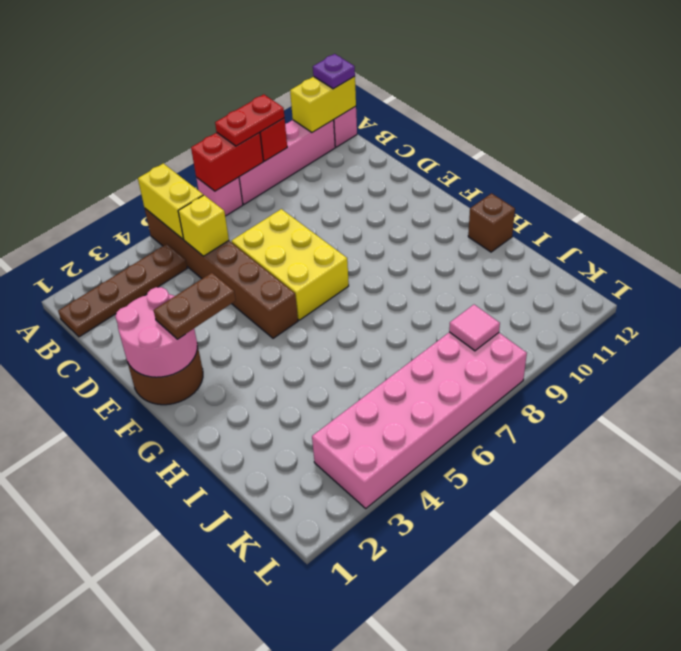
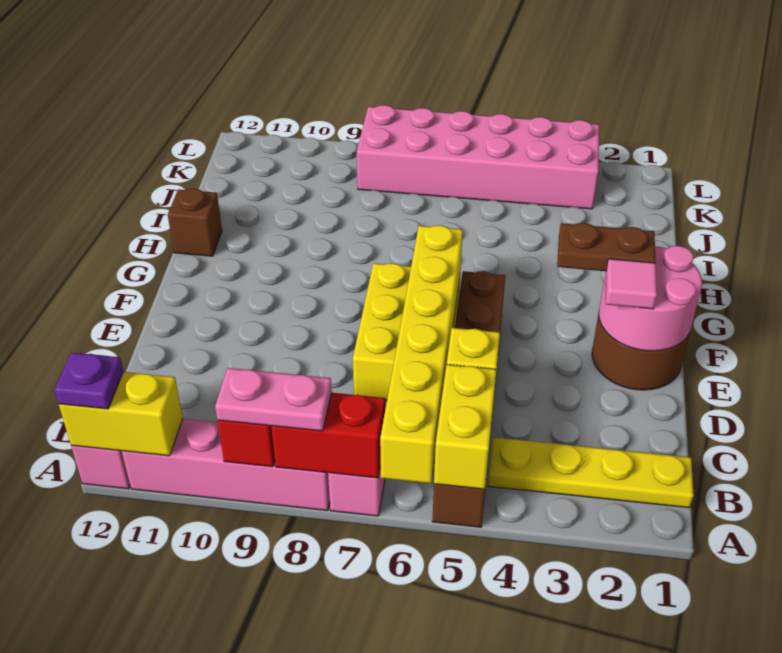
none -> yellow brick A6:F6 level 2
red plate A8:A9 level 3 -> pink plate A8:A9 level 3
brown plate B1:B4 level 1 -> yellow plate B1:B4 level 1
pink tile K8 level 2 -> pink tile E2 level 3

